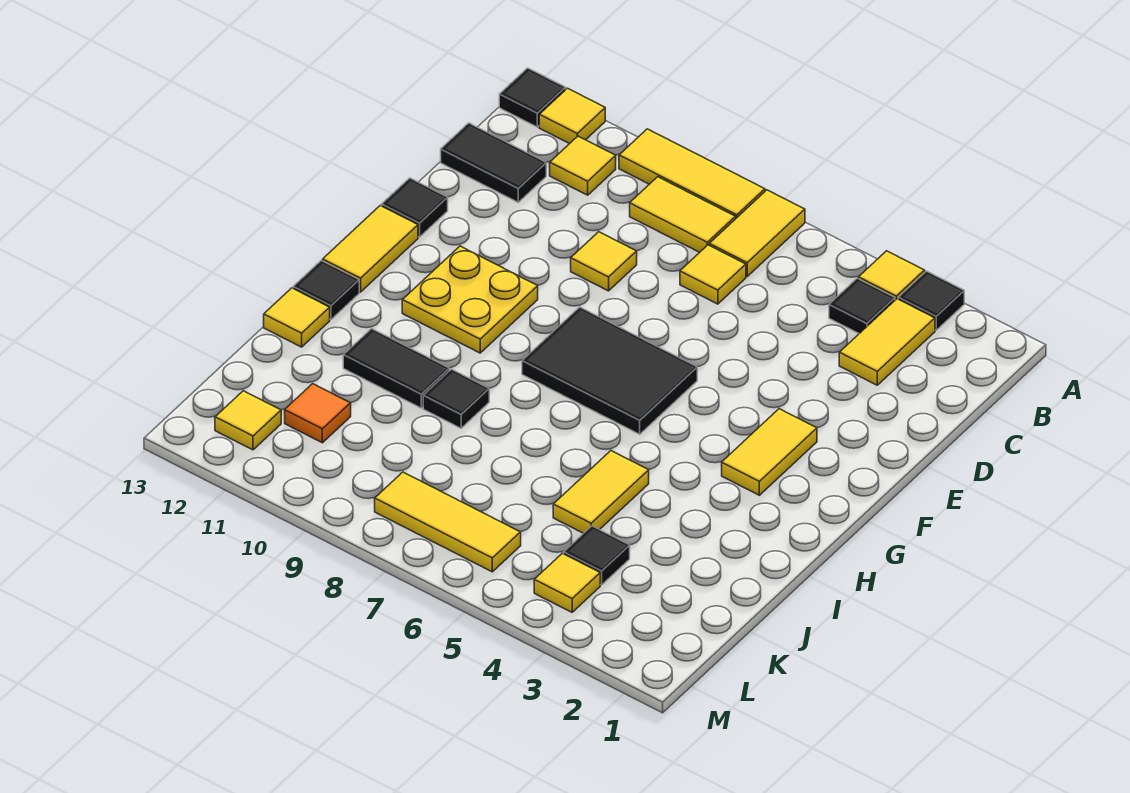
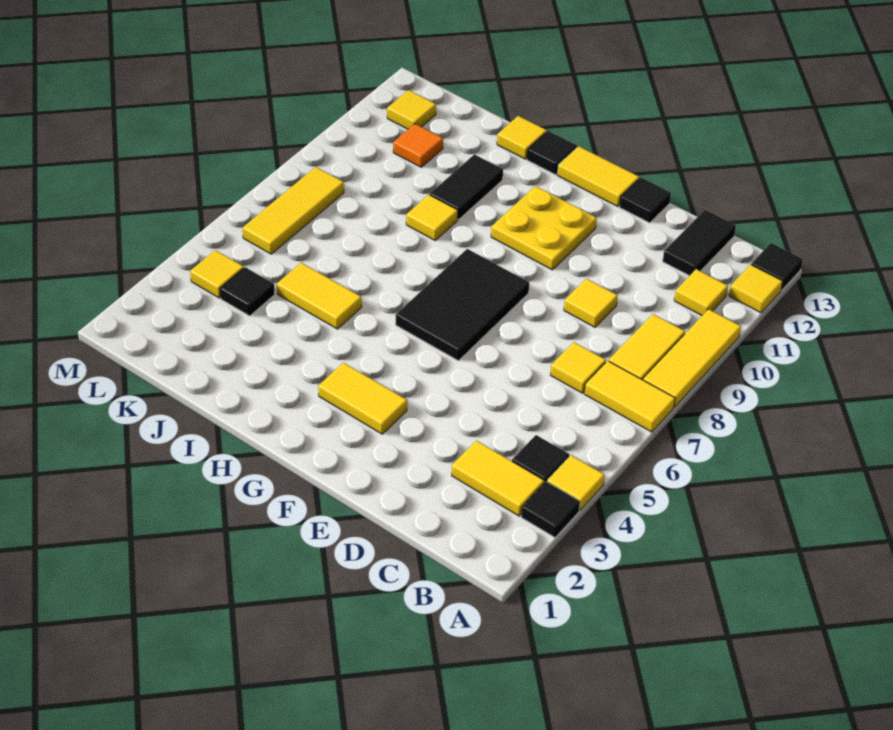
black tile I9 level 1 -> yellow tile I9 level 1

